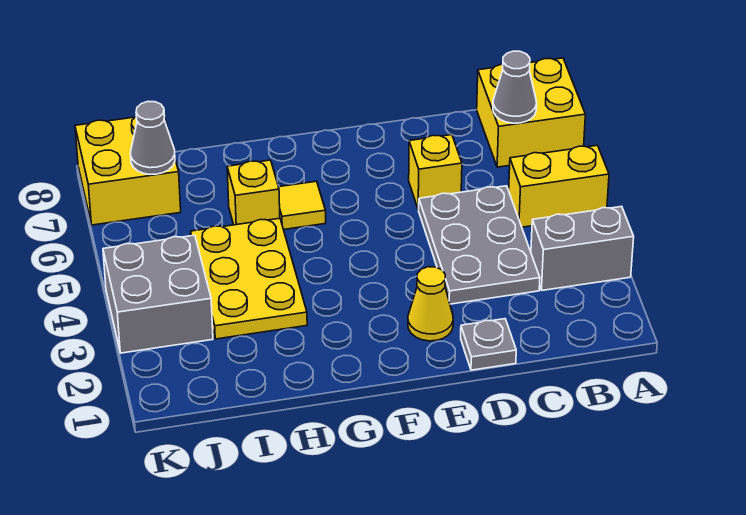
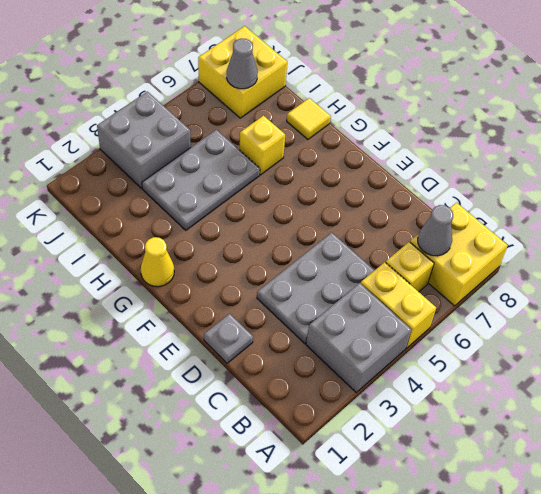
grey brick A3:B3 level 1 -> grey brick A3:B4 level 1
yellow brick D6 level 1 -> yellow brick B6 level 1
yellow cone E2 level 1 -> yellow cone G1 level 1
yellow tile G6 level 1 -> yellow tile H8 level 1
yellow plate H3:I5 level 1 -> grey plate H3:I5 level 1

